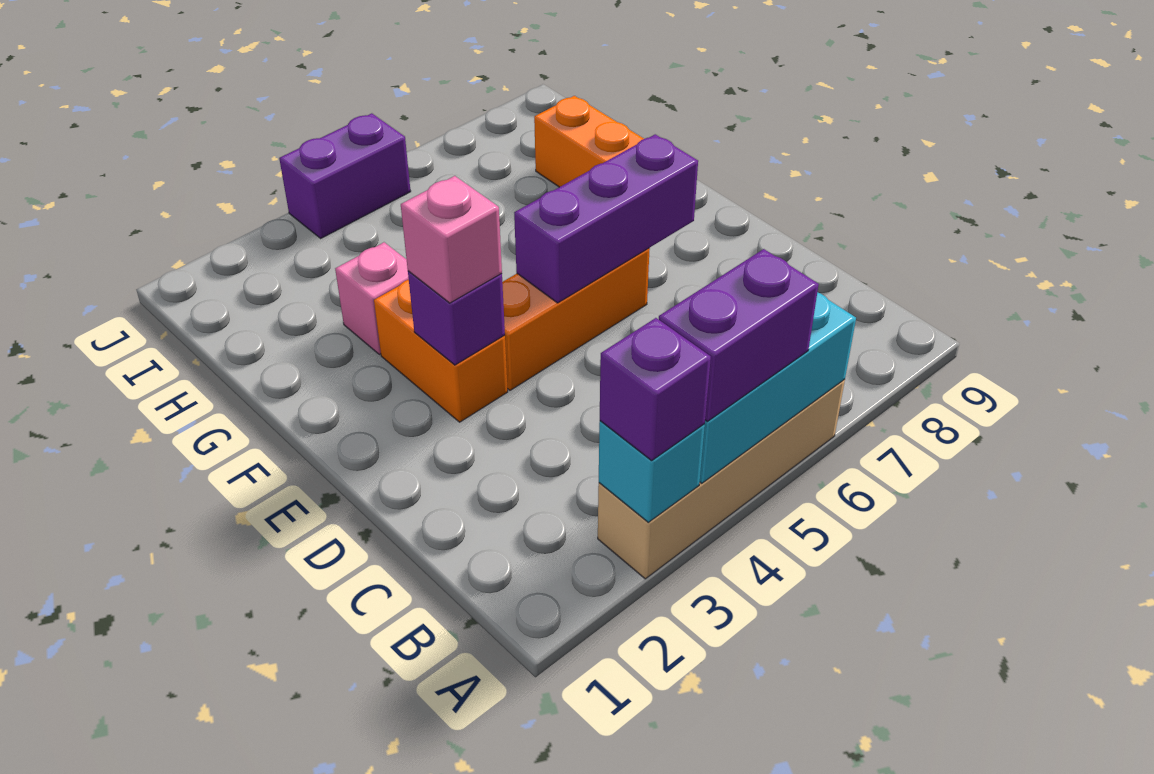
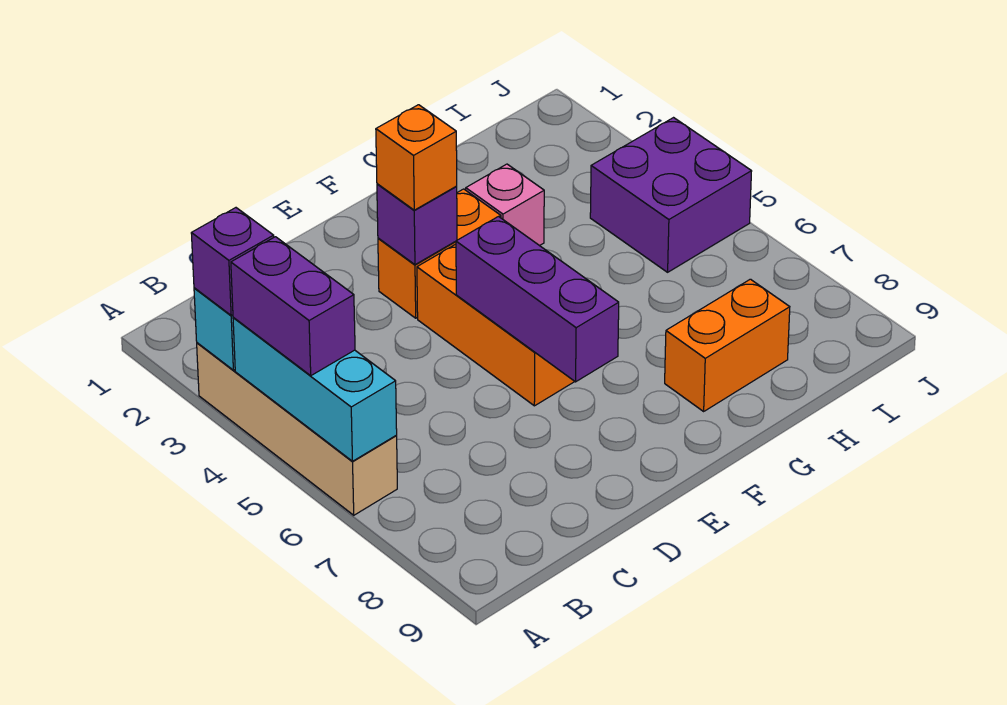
pink brick E3 level 3 -> orange brick E3 level 3
purple brick J4:J5 level 1 -> purple brick I4:J5 level 1

